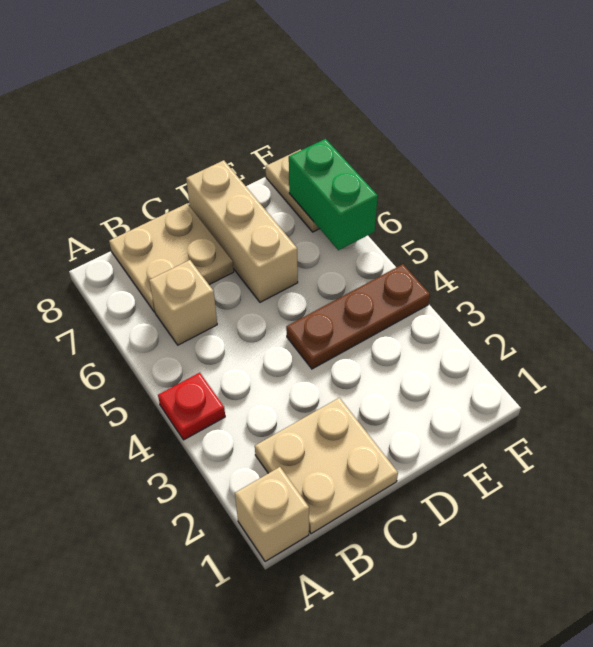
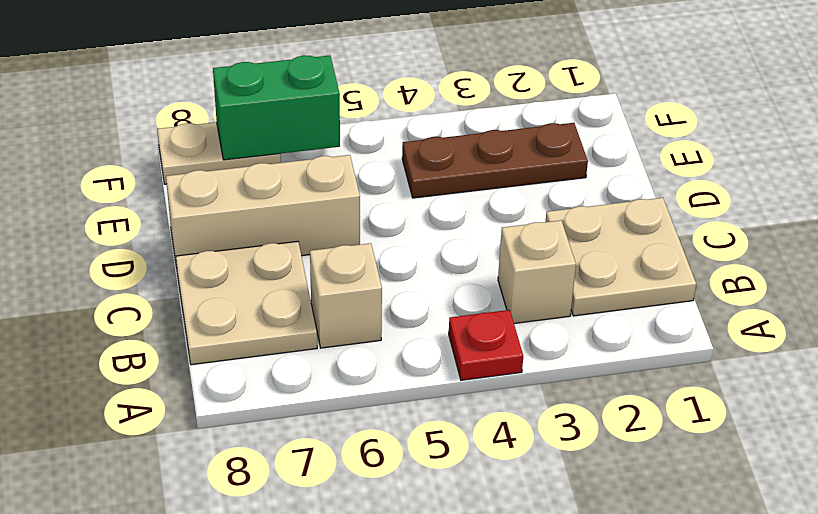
tan brick A1 level 1 -> tan brick B3 level 1
brown plate D4:F4 level 1 -> brown plate E2:E4 level 1

